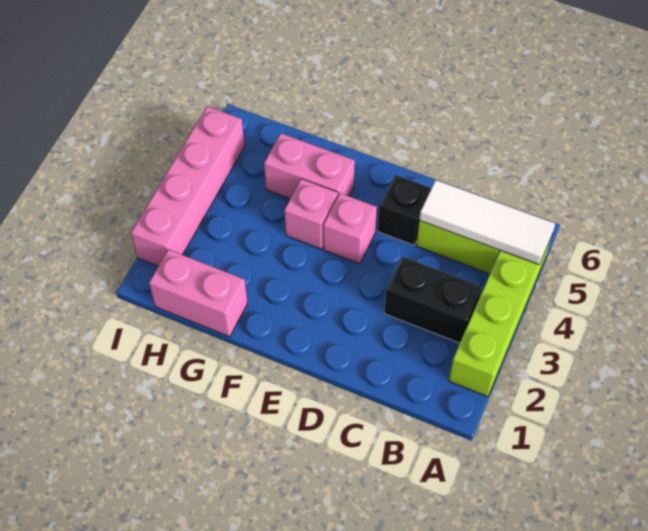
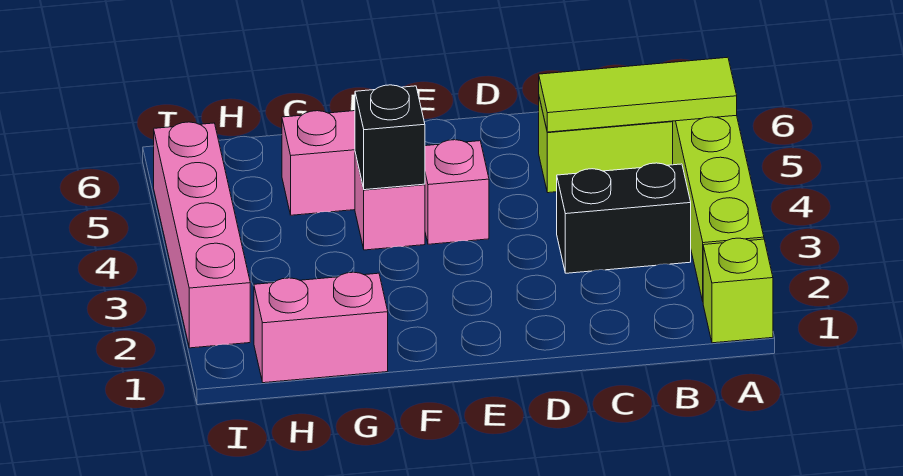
none -> lime brick A1 level 1
white tile A5:C5 level 2 -> lime tile A5:C5 level 2
black brick D5 level 1 -> black brick F4 level 2

